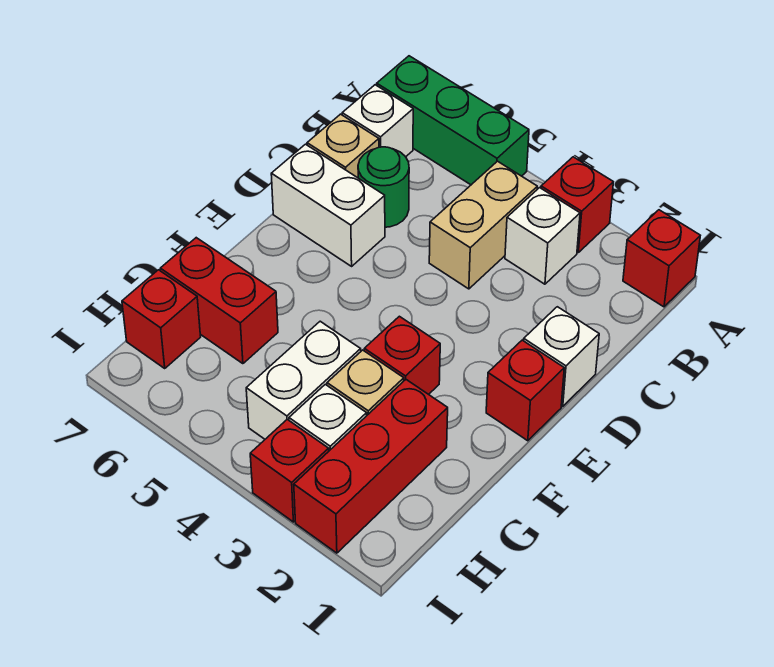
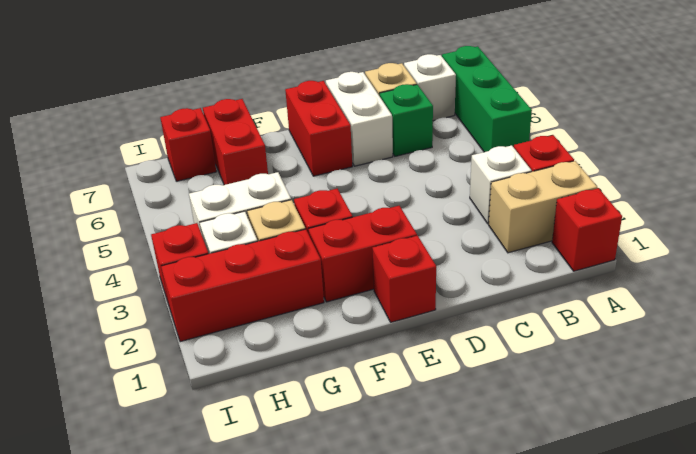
tan brick B4:C4 level 1 -> tan brick A2:B2 level 1
green round brick C6 level 1 -> green brick C6 level 1
white brick D1 level 1 -> none
none -> red brick E2:F2 level 1
none -> red brick E6:E7 level 1

